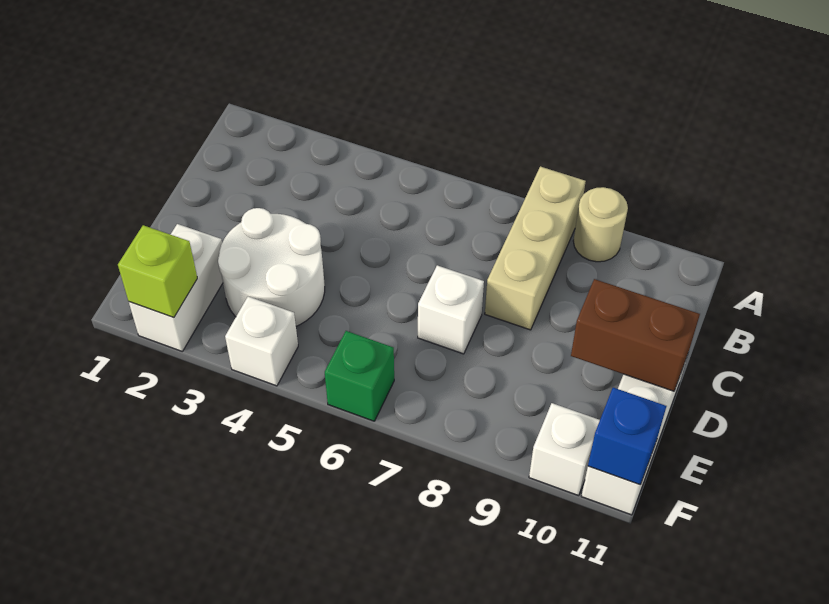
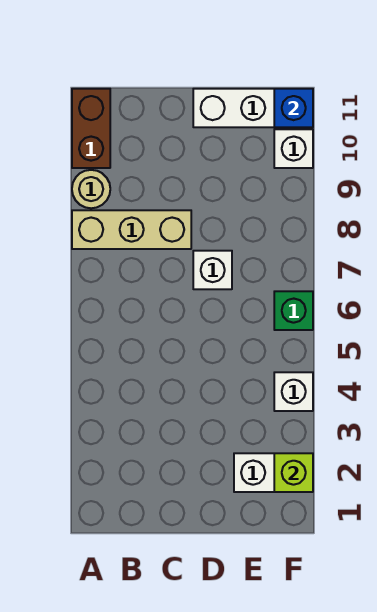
white round brick D3:E4 level 1 -> none
brown brick D10:D11 level 2 -> brown brick A10:A11 level 1

